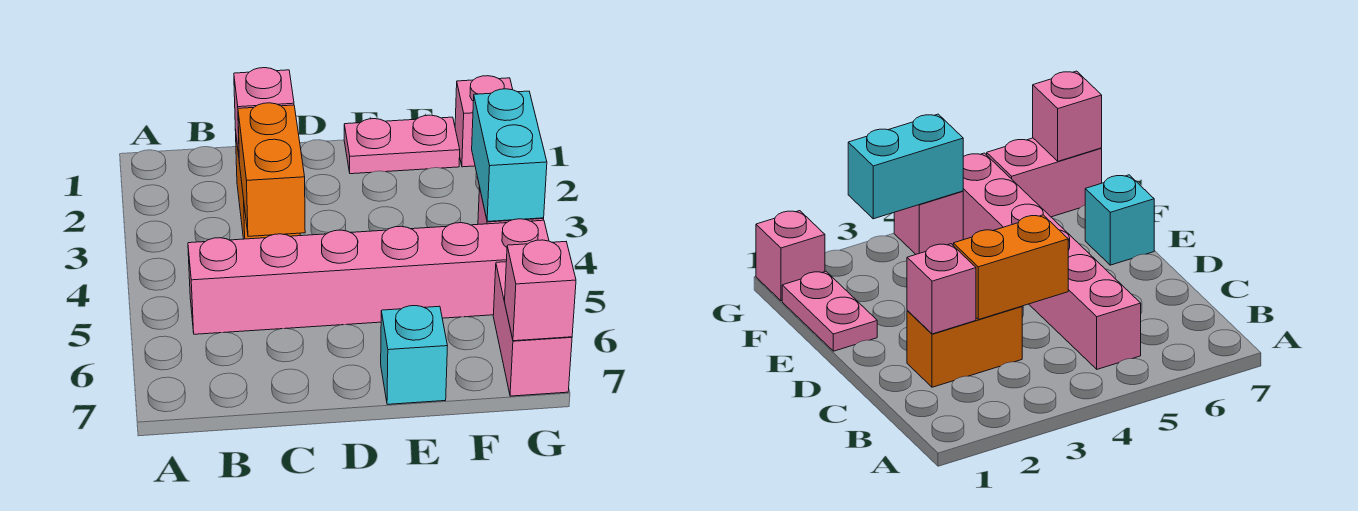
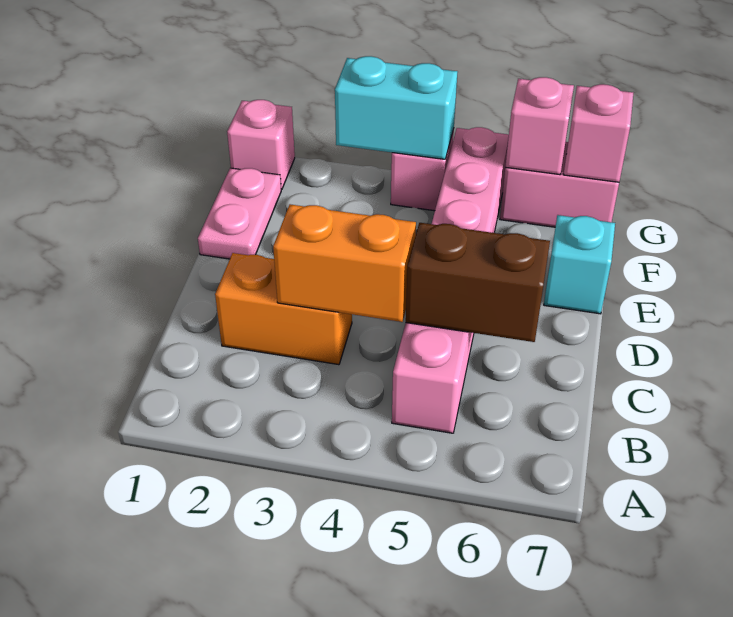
pink brick C2 level 2 -> pink brick G6 level 2
none -> brown brick C5:C6 level 2

